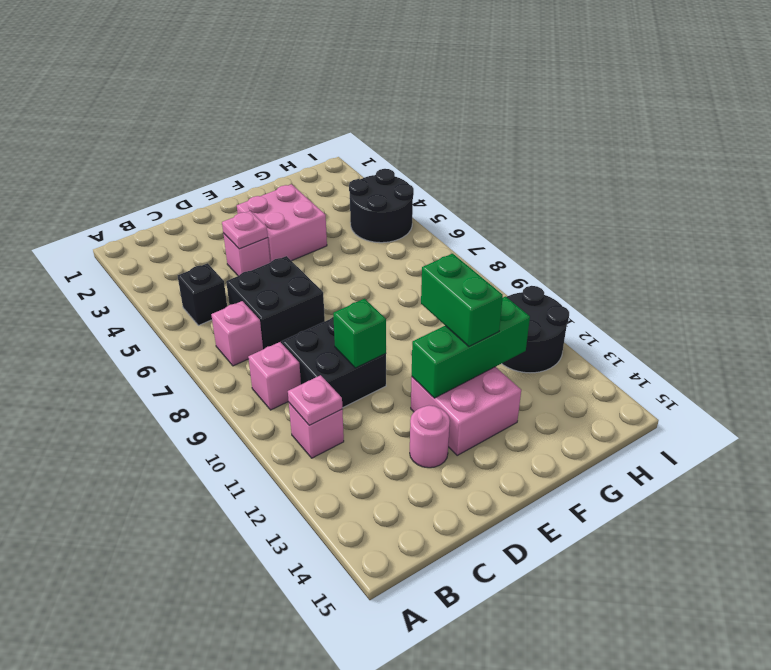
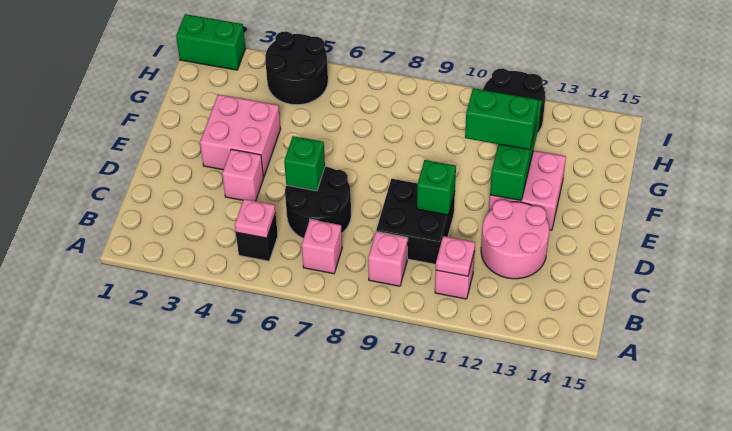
black brick C6:D7 level 1 -> black round brick C6:D7 level 1
pink plate D4 level 2 -> pink plate B5 level 2
none -> green brick D6 level 2
pink round brick D13 level 1 -> pink round brick C12:D13 level 1
none -> green brick I1:I2 level 1

